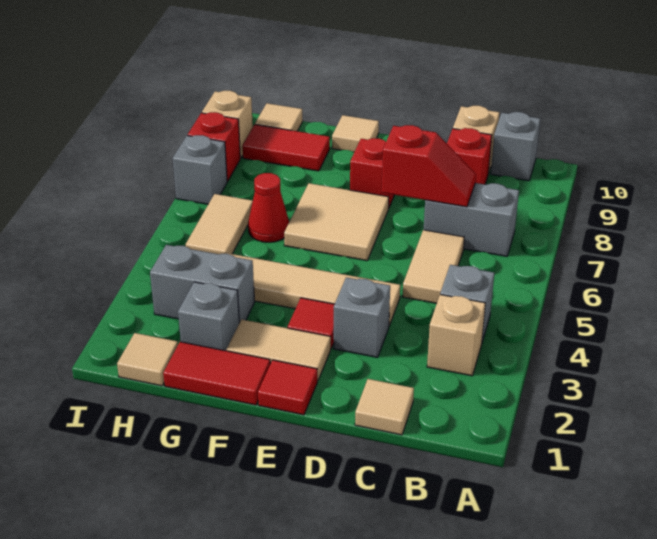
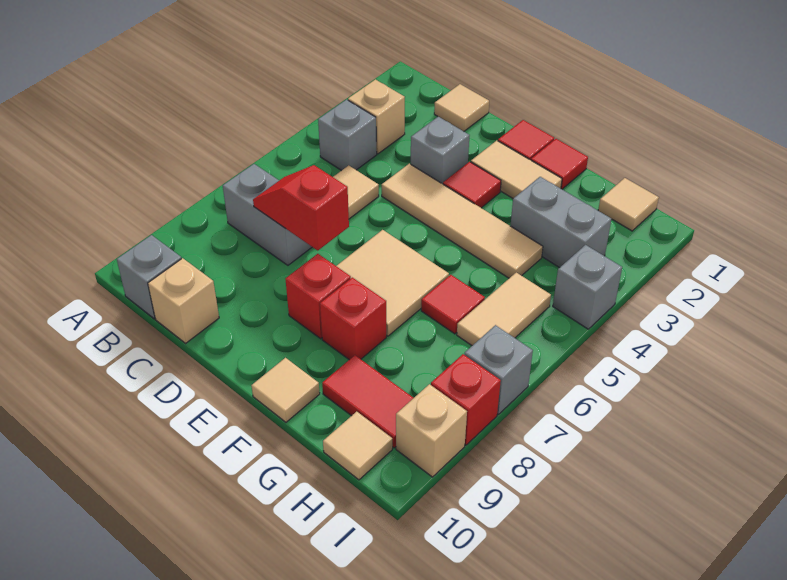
red brick C9 level 1 -> red brick F8 level 1
red tile F1:G1 level 1 -> red tile F1 level 1
grey brick G2 level 1 -> grey brick I4 level 1
red cone G6 level 1 -> red tile G6 level 1

